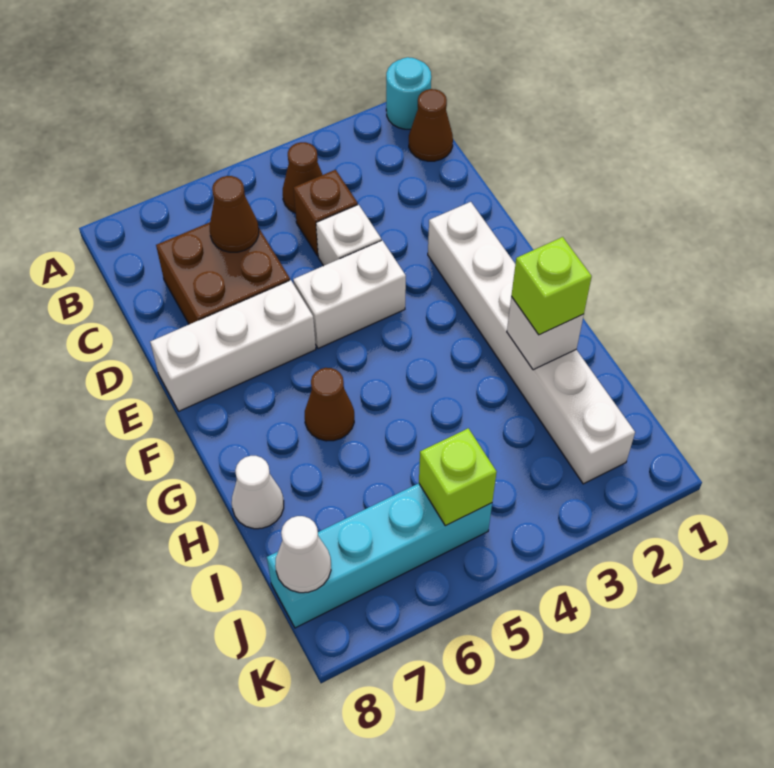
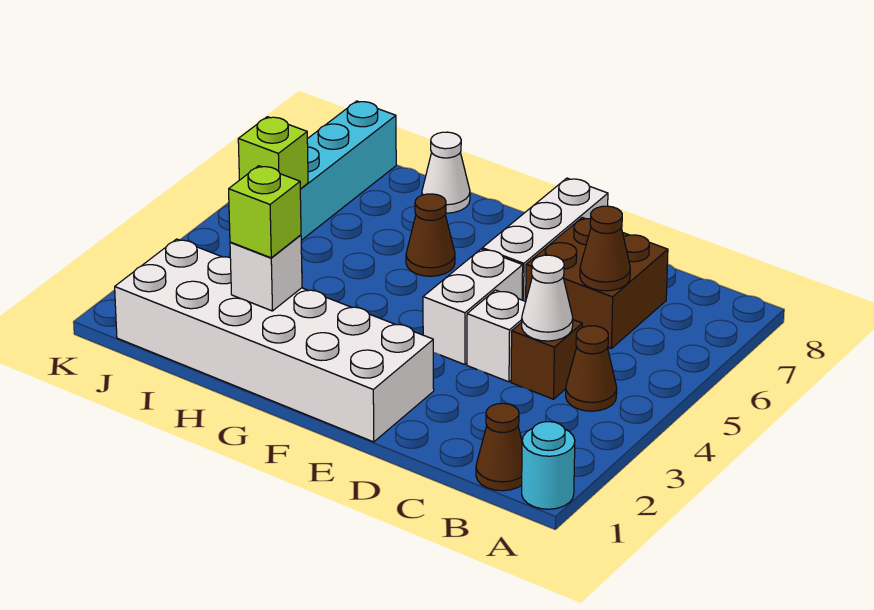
white brick E2:J2 level 1 -> white brick E1:J2 level 1
white cone J8 level 2 -> white cone C4 level 2

